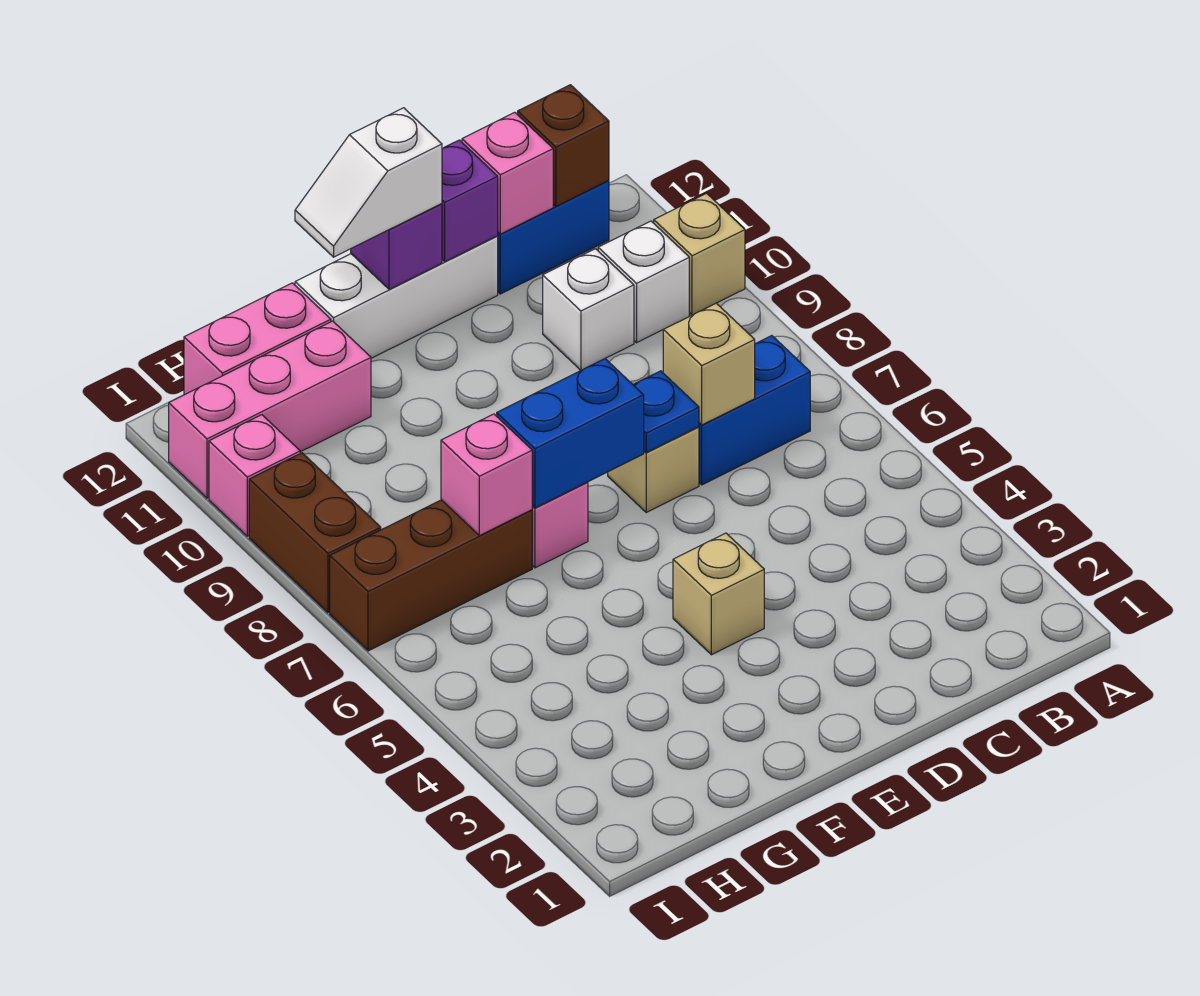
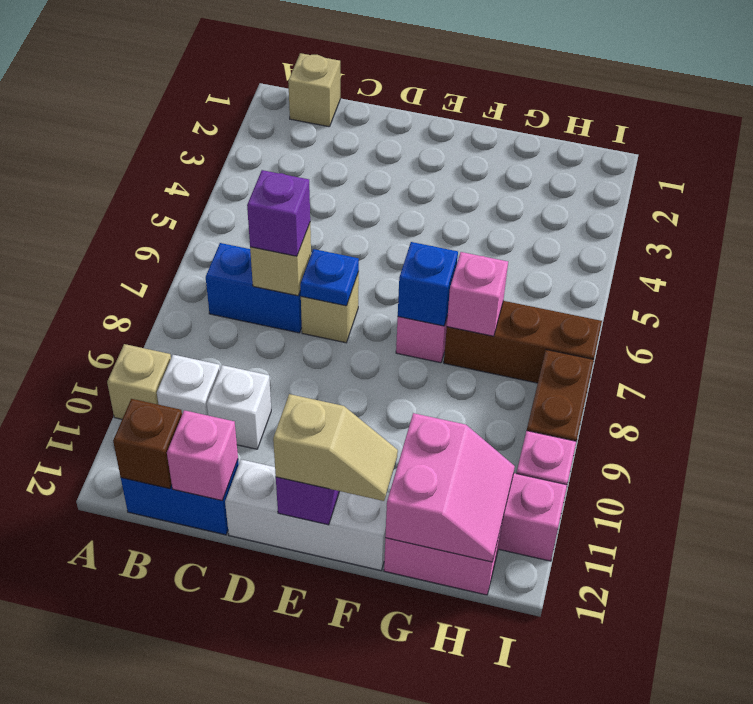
purple brick D12 level 2 -> purple brick C7 level 3
tan brick E4 level 1 -> tan brick B1 level 1
blue brick E7:F7 level 2 -> blue brick F7 level 2
white slope E12:F12 level 3 top E -> tan slope E12:F12 level 3 top E
none -> pink slope G11:H12 level 2 top G

